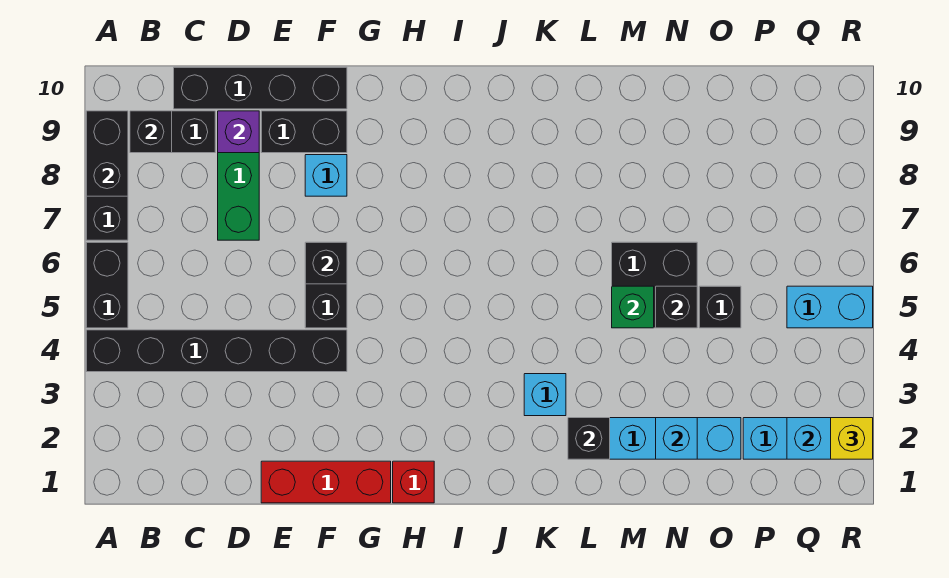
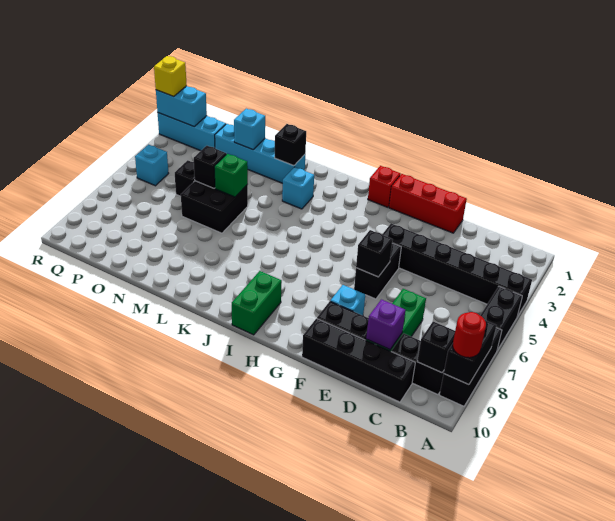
none -> red round brick A9 level 3
none -> green brick I9:I10 level 1
cyan brick Q5:R5 level 1 -> cyan brick Q5 level 1

